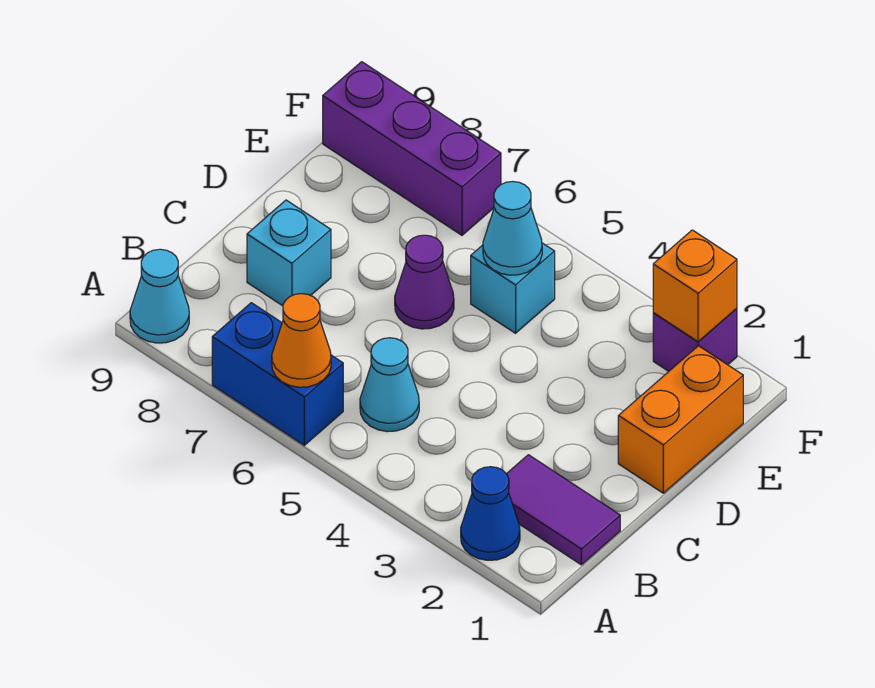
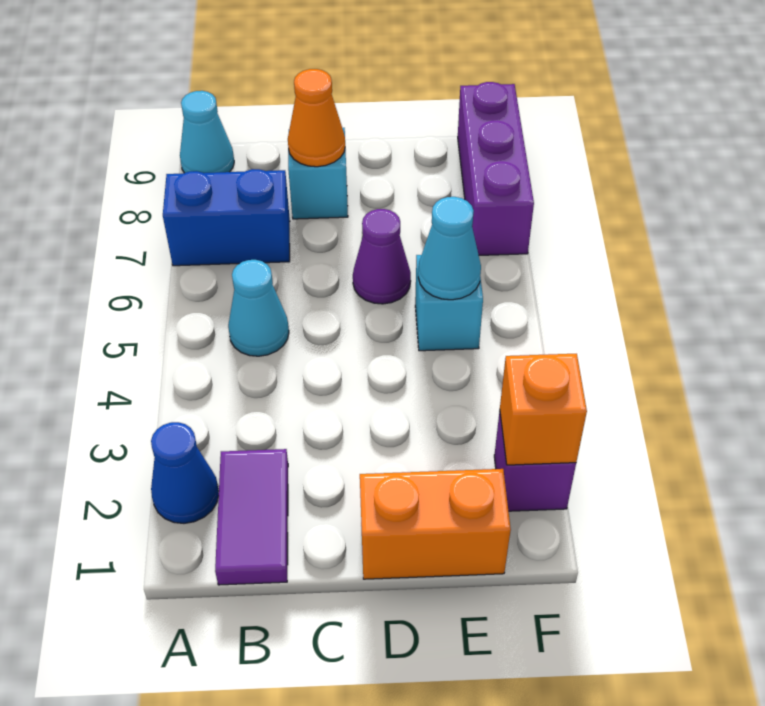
blue brick A6:A7 level 1 -> blue brick A7:B7 level 1
orange cone A6 level 2 -> orange cone C8 level 2

